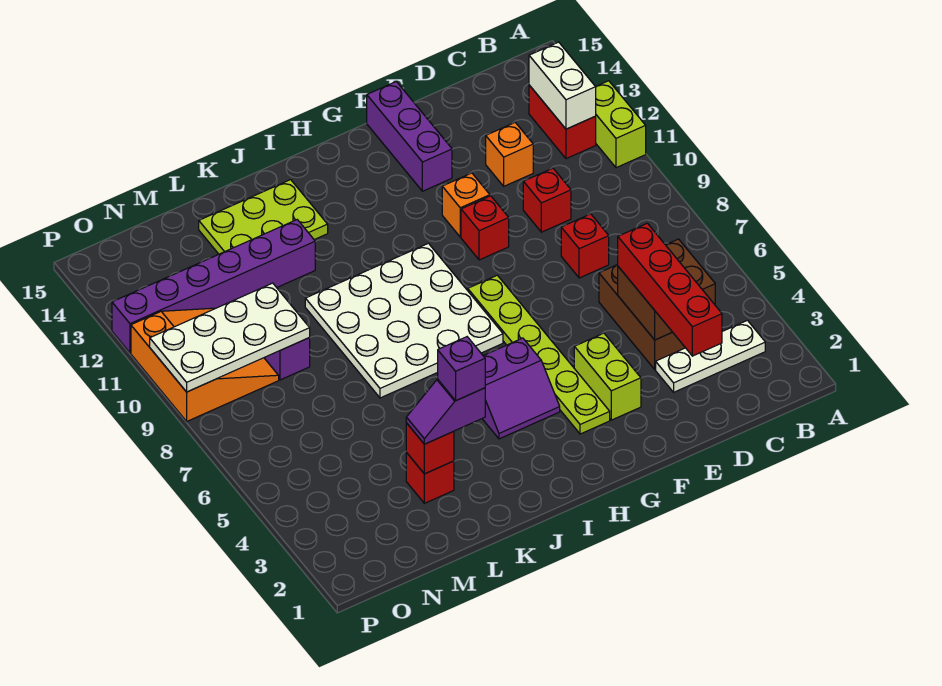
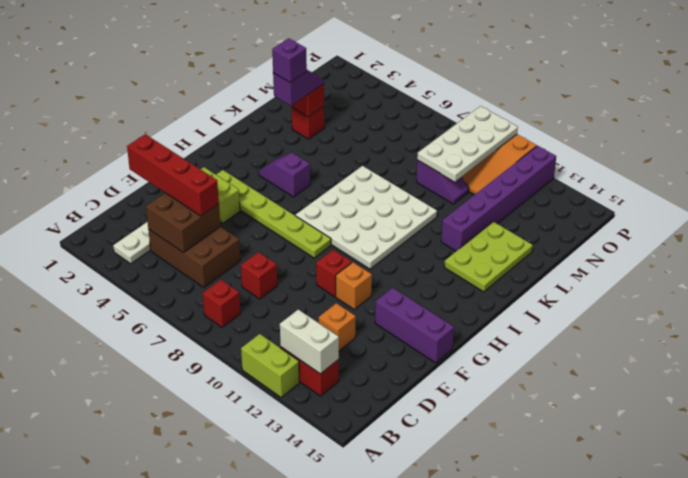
red brick D10 level 1 -> red brick B8 level 1
purple slope H4:I5 level 1 top 5 -> purple slope I4:I5 level 1 top 5

